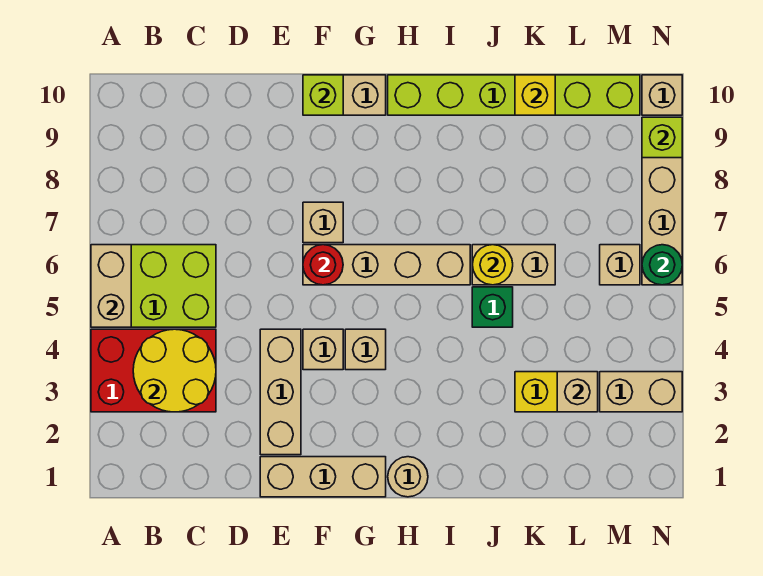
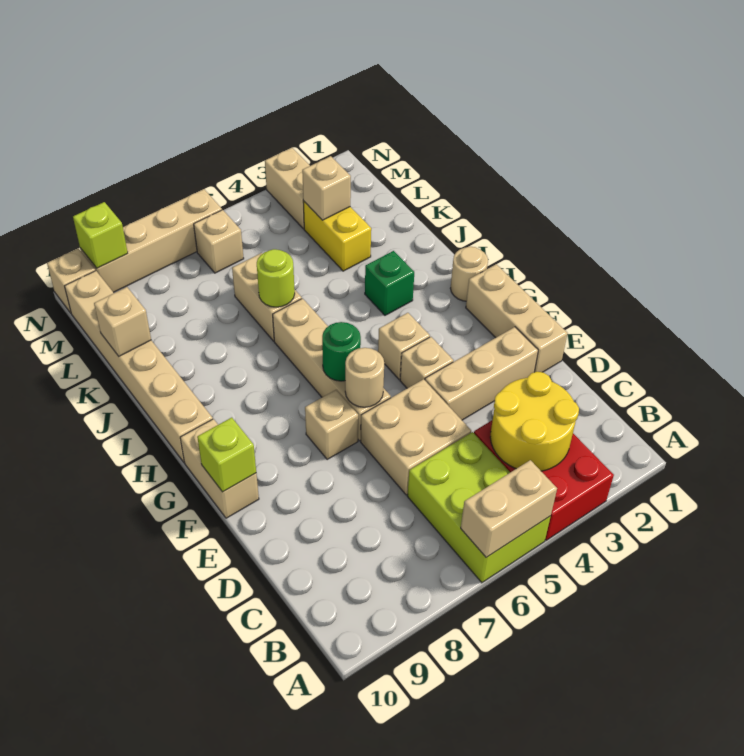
none -> tan brick D5:E6 level 1
red round brick F6 level 2 -> tan round brick F6 level 2
lime brick H10:M10 level 1 -> tan brick H10:M10 level 1
green brick J5 level 1 -> green brick I3 level 1
yellow round brick J6 level 2 -> lime round brick J6 level 2
yellow brick K10 level 2 -> tan brick K10 level 2
green round brick N6 level 2 -> green round brick G6 level 2

